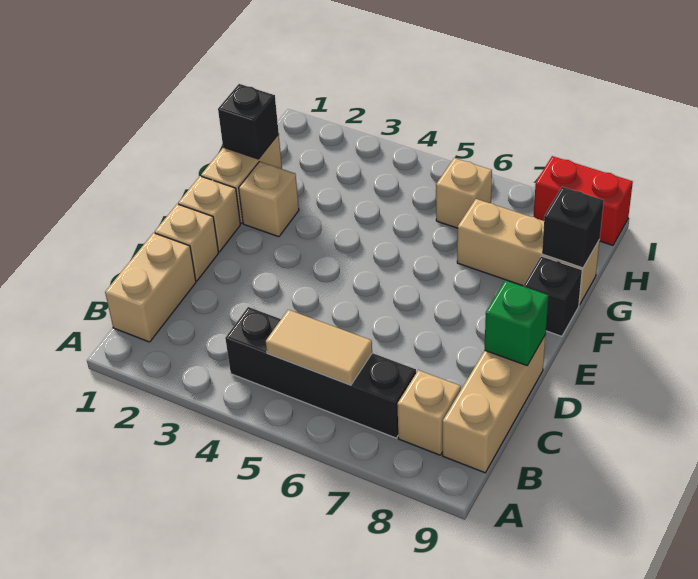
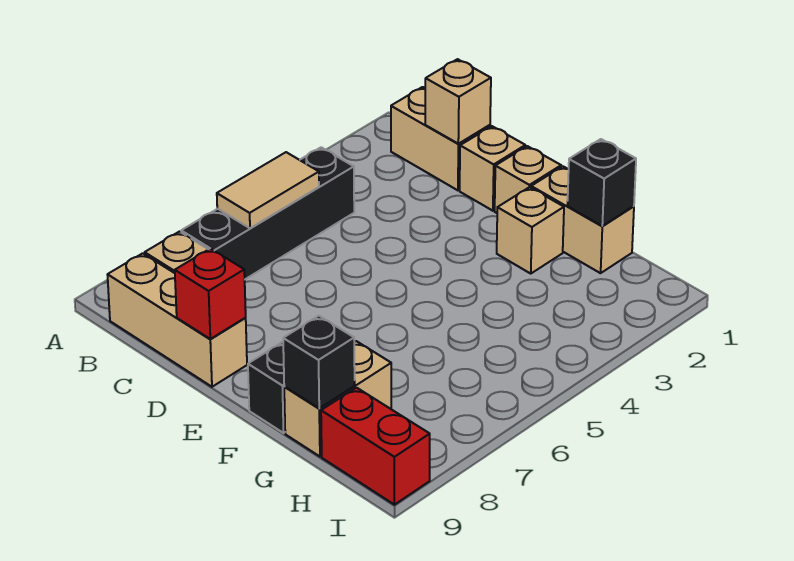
green brick D9 level 2 -> red brick D9 level 2
tan brick G7:G9 level 1 -> tan brick G8:G9 level 1
tan brick H6 level 1 -> tan brick C1 level 2
red brick I8:I9 level 1 -> red brick H9:I9 level 1

